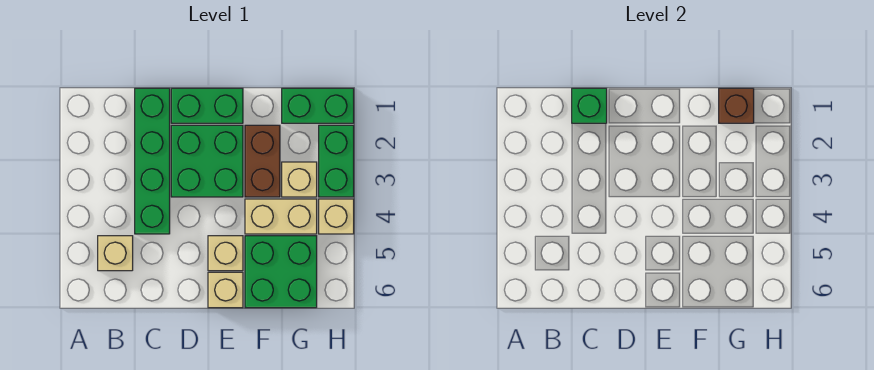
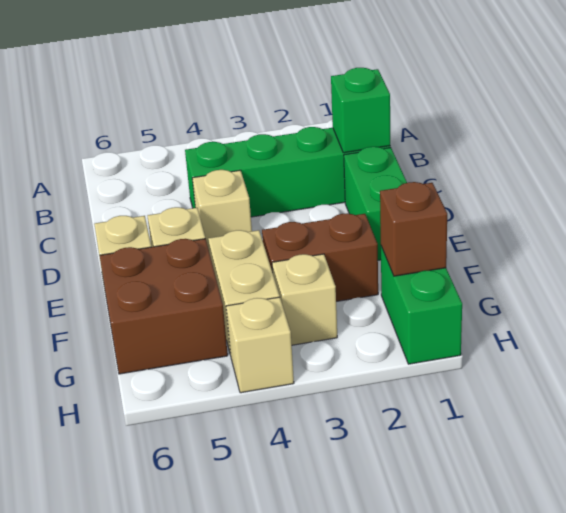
tan brick B5 level 1 -> tan brick D4 level 1
green brick D2:E3 level 1 -> none
green brick F5:G6 level 1 -> brown brick F5:G6 level 1
green brick H2:H3 level 1 -> none

